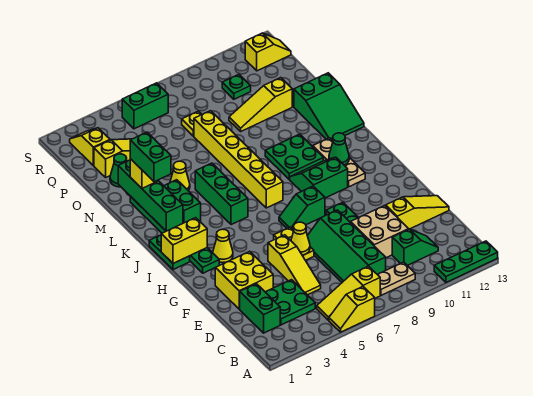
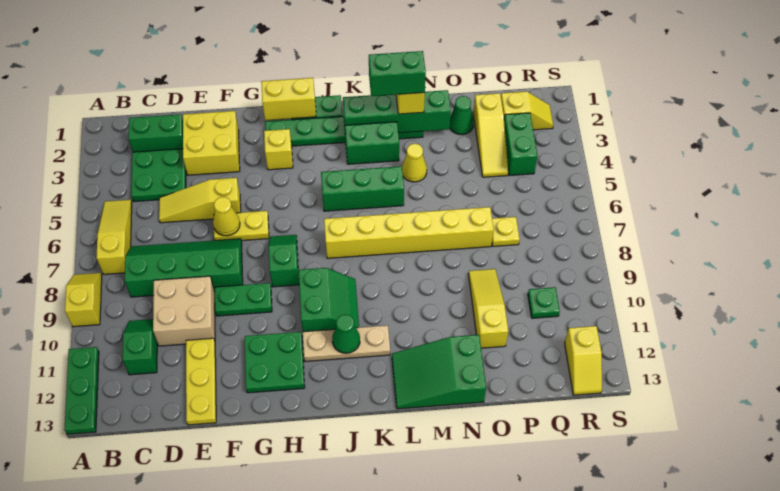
yellow slope A5:A6 level 1 top 6 -> yellow slope A8:A9 level 1 top 9
tan plate B8:B9 level 1 -> none
green slope C10:C11 level 1 top 10 -> green slope C10:C11 level 1 top 11
yellow slope E11:E13 level 1 top 11 -> yellow plate E11:E13 level 1
yellow cone H3 level 1 -> yellow brick H3 level 1
yellow brick I1:I2 level 2 -> yellow brick H1:I1 level 2
green plate K9:L10 level 1 -> green plate G11:H12 level 1
green brick R5:R6 level 1 -> green brick Q3:Q4 level 1

